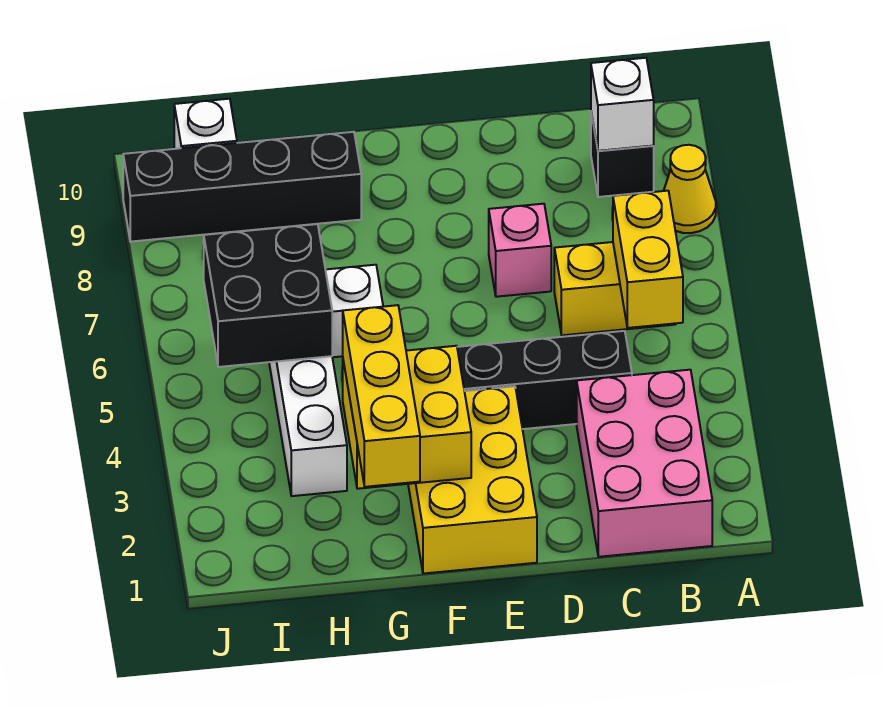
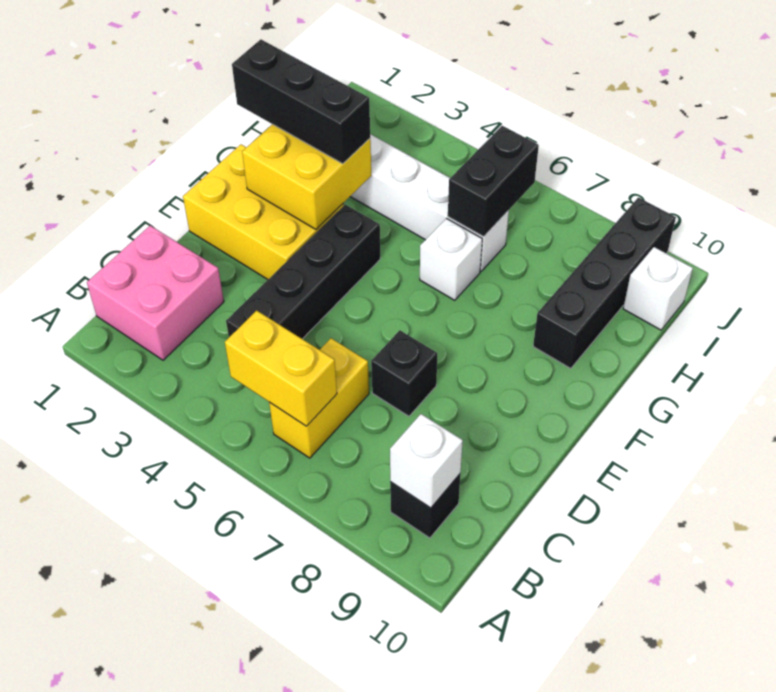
yellow cone A8 level 1 -> none
pink brick B1:C3 level 1 -> pink brick B1:C2 level 1
pink brick D7 level 1 -> black brick D7 level 1
yellow brick G1:G3 level 3 -> black brick G1:G3 level 3
black brick H5:I6 level 2 -> black brick H6:I6 level 2

